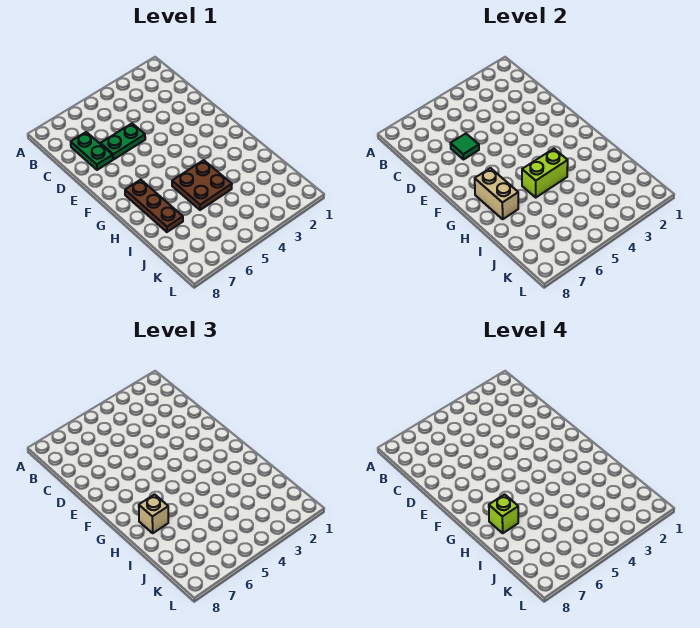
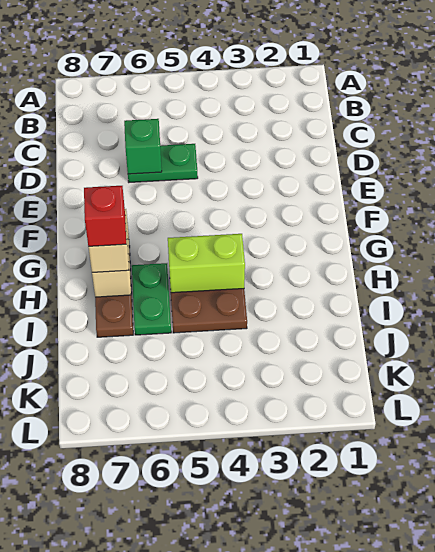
green plate C7:D7 level 1 -> green plate H6:I6 level 1
green tile D6 level 2 -> green brick D6 level 2
lime brick H7 level 4 -> red brick H7 level 4

